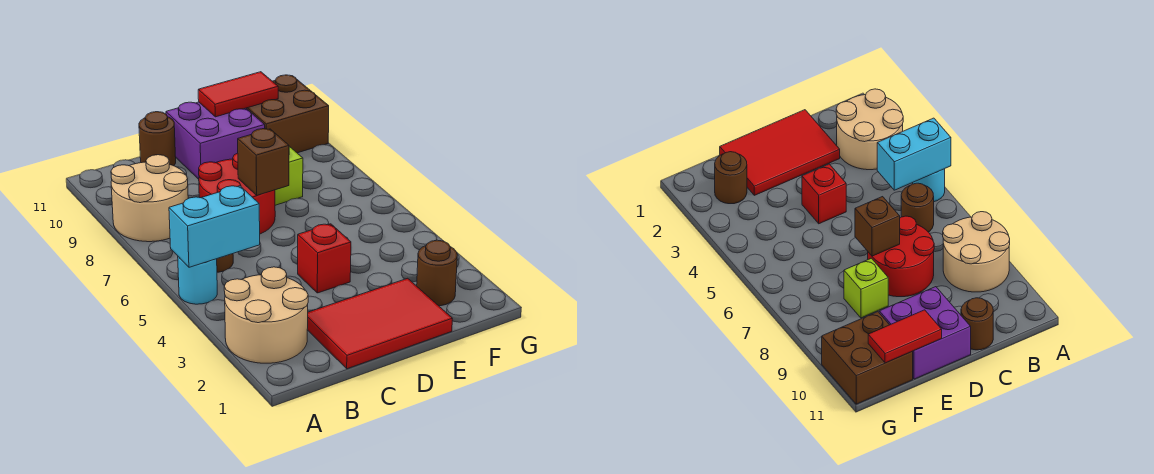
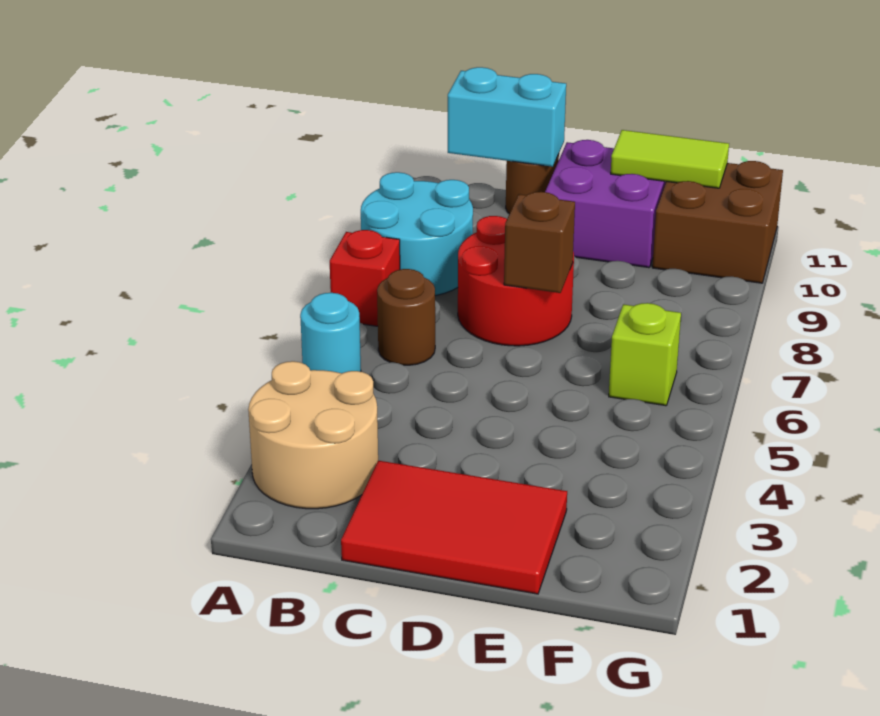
cyan brick A5:B5 level 2 -> cyan brick B11:C11 level 2
tan round brick A8:B9 level 1 -> cyan round brick A8:B9 level 1
red brick D4 level 1 -> red brick A7 level 1
lime brick E8 level 1 -> lime brick F6 level 1
red tile E11:F11 level 2 -> lime tile E11:F11 level 2
brown round brick F2 level 1 -> none

